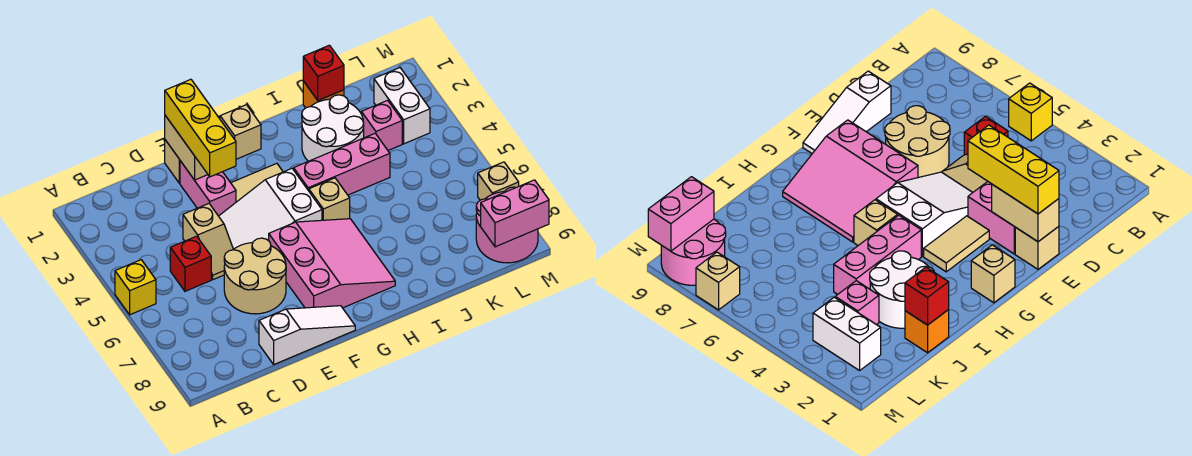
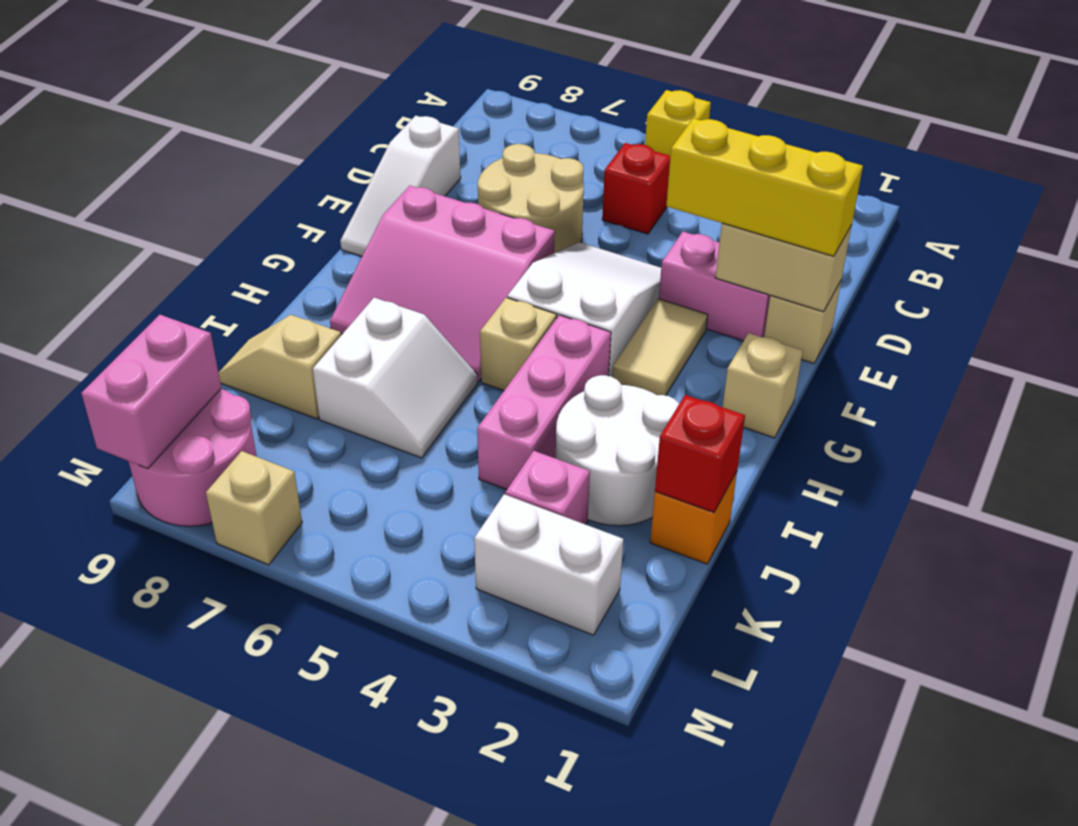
tan slope D4:D5 level 1 top 4 -> tan slope J8:J9 level 1 top 8
none -> white slope I6:J7 level 1 top 7

